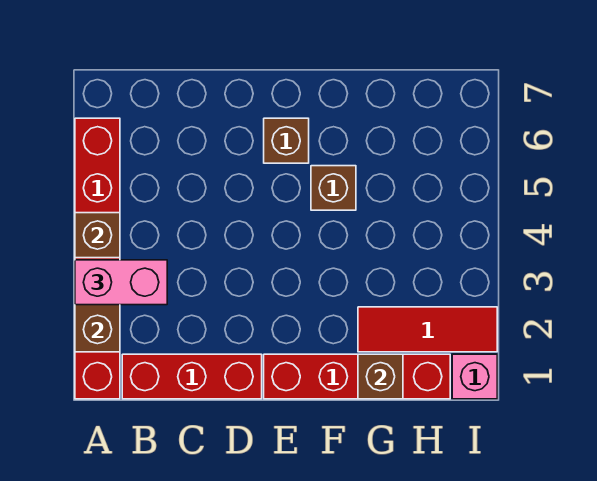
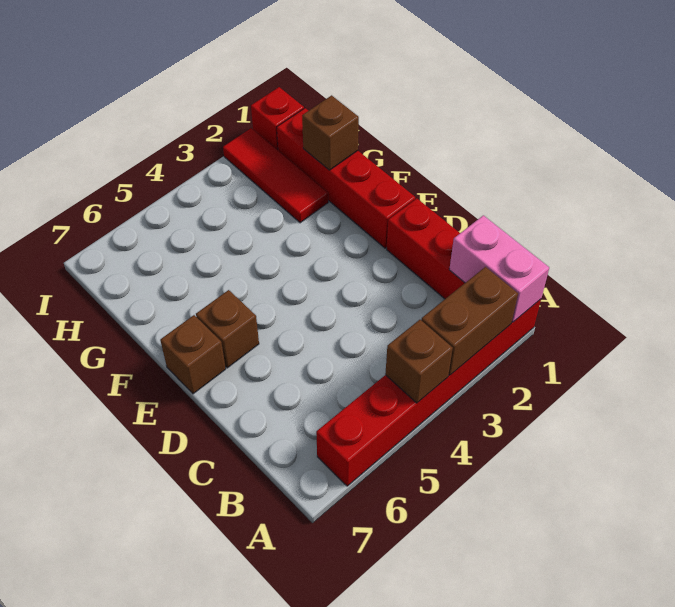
pink brick A3:B3 level 3 -> pink brick A1:B1 level 2
brown brick F5 level 1 -> brown brick E7 level 1
pink brick I1 level 1 -> red brick I1 level 1

